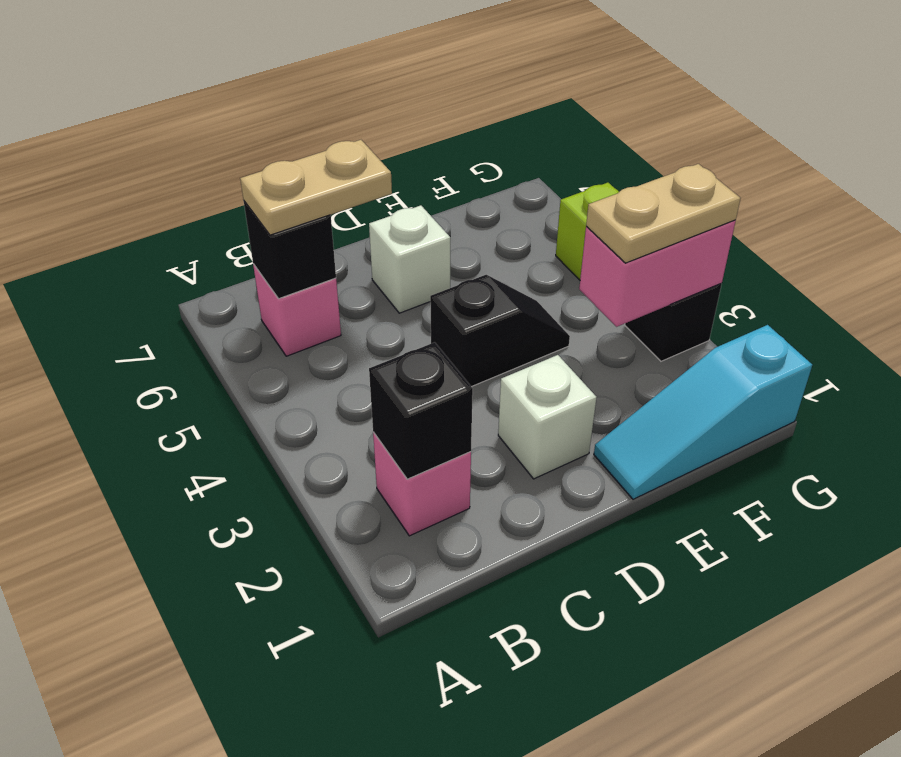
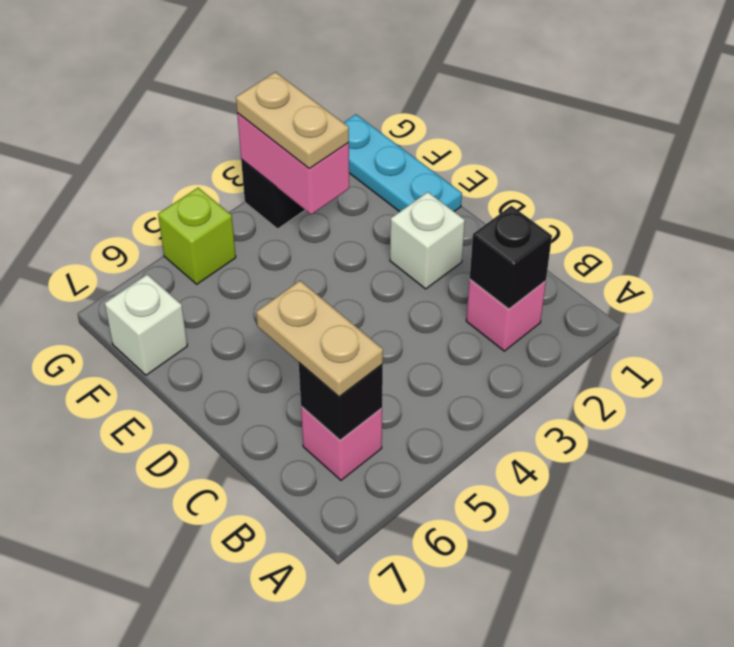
black slope D4:E4 level 1 top D -> none
white brick D6 level 1 -> white brick F7 level 1
cyan slope E1:G1 level 1 top G -> cyan plate E1:G1 level 1

